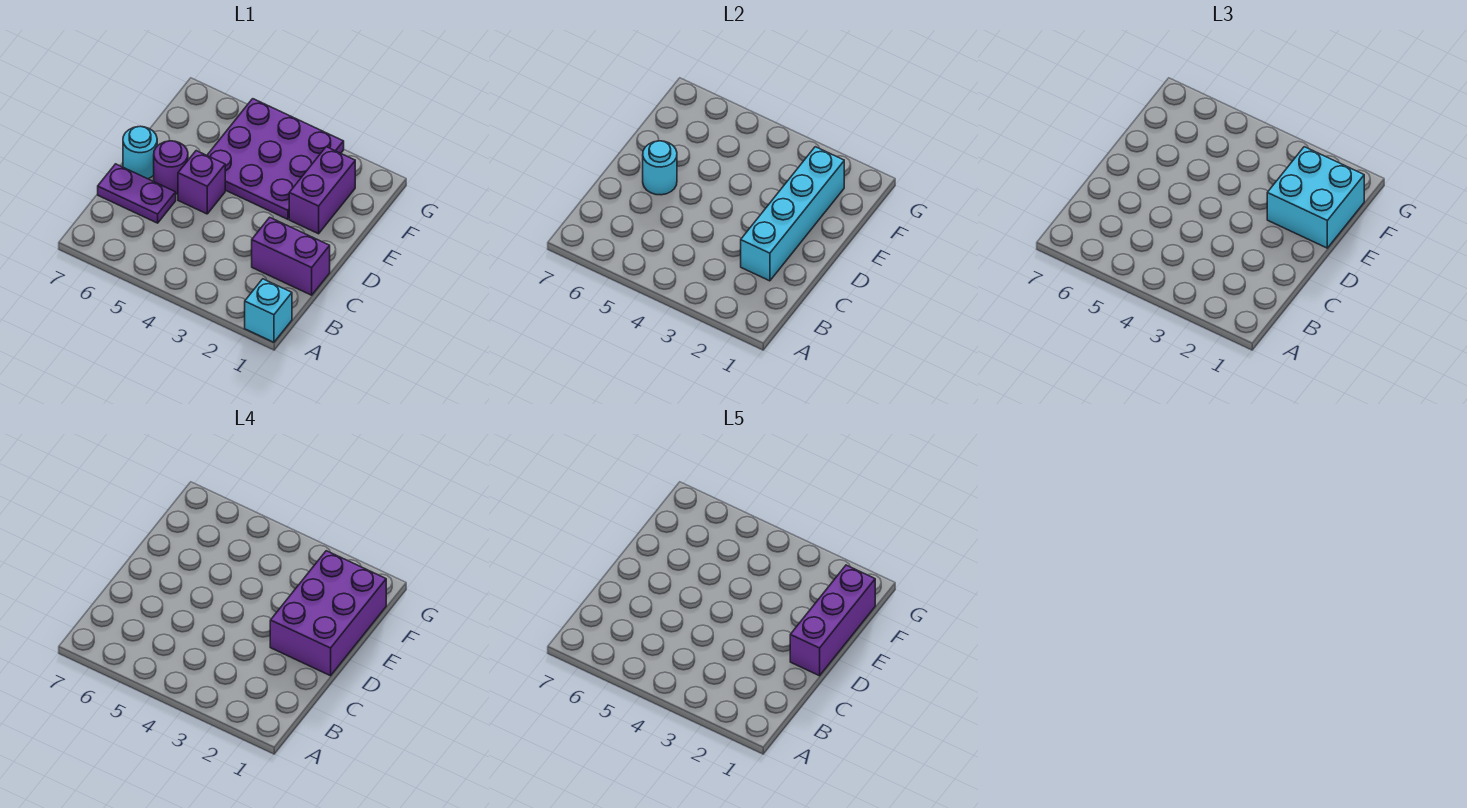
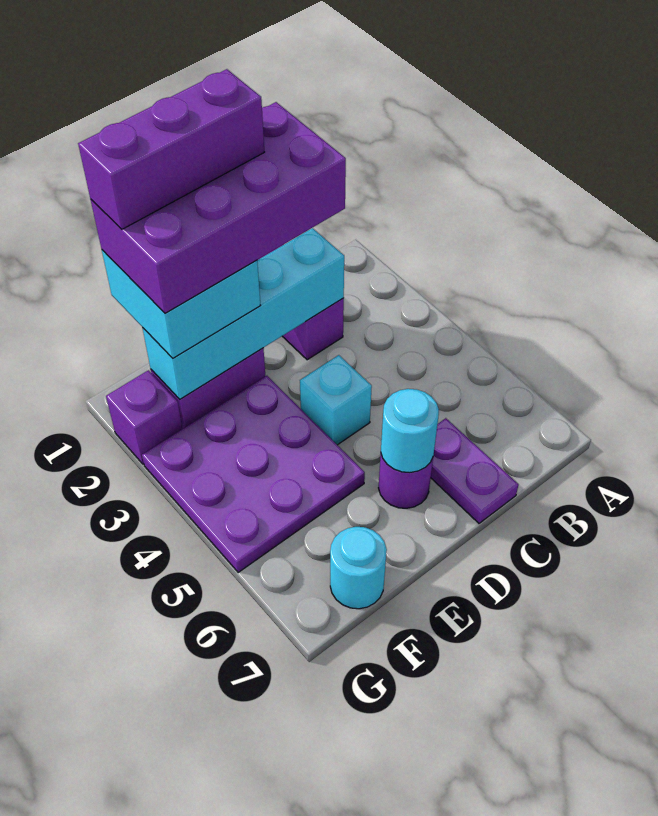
cyan brick A1 level 1 -> cyan brick D4 level 1
purple brick D1:F2 level 4 -> purple brick C1:F2 level 4
purple brick D5 level 1 -> purple brick G2 level 1
cyan round brick D7 level 1 -> cyan round brick F7 level 1

